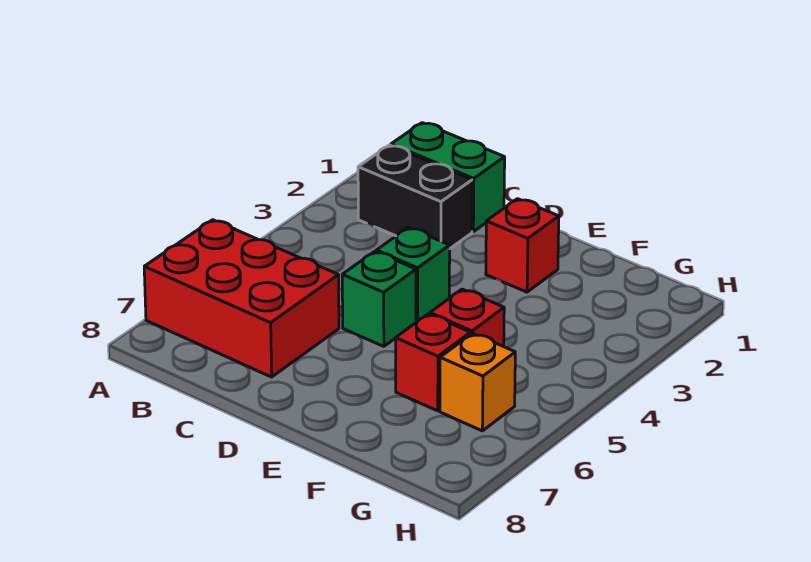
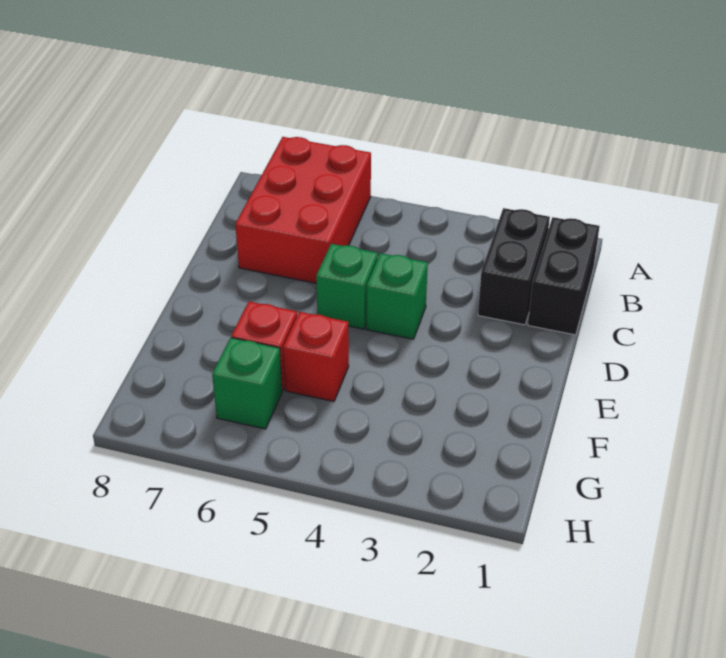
green brick B1:C1 level 1 -> black brick B1:C1 level 1
red brick E2 level 1 -> none
orange brick G6 level 1 -> green brick G6 level 1

